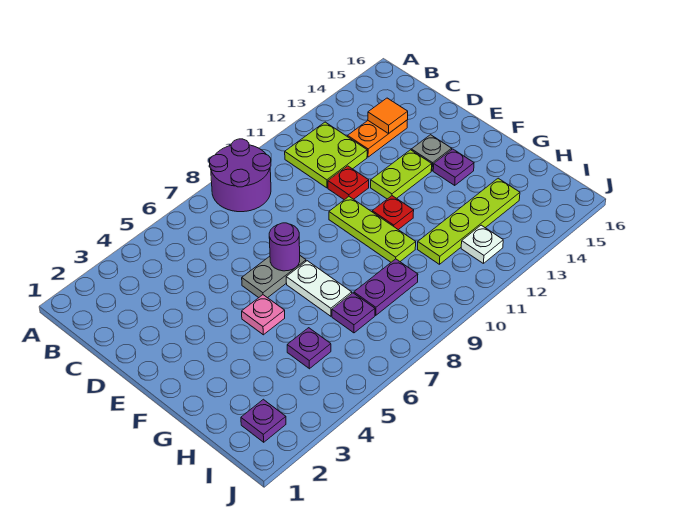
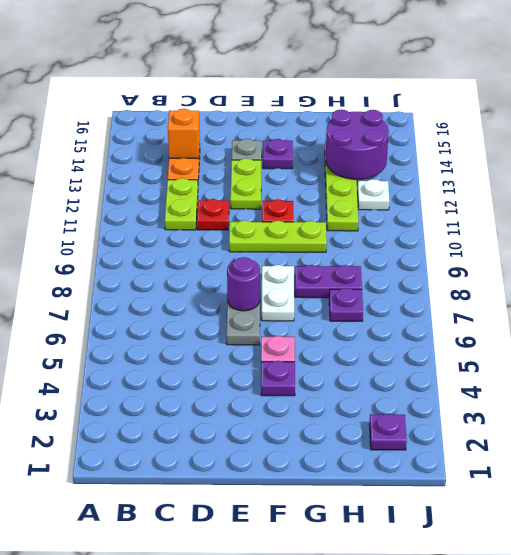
purple round brick A8:B9 level 1 -> purple round brick H13:I14 level 2
lime plate B11:C12 level 1 -> lime plate C11:C12 level 1
orange tile C14 level 2 -> orange brick C14 level 2
white plate F7:G7 level 1 -> white plate F7:F8 level 1
purple plate H5 level 1 -> purple plate F4 level 1
purple plate H8:H9 level 1 -> purple plate G8:H8 level 1

